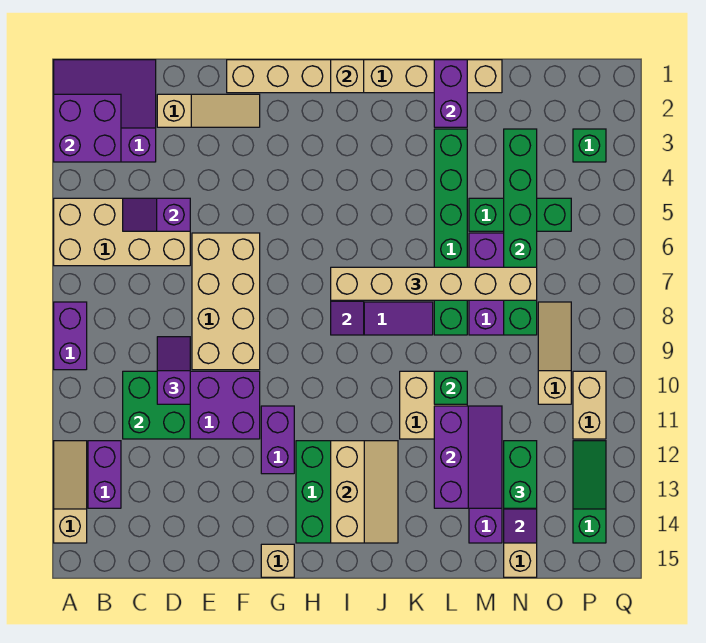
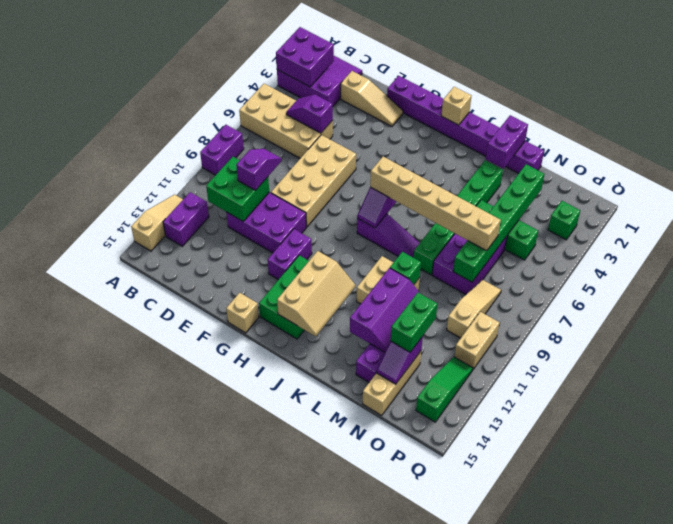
tan brick F1:M1 level 1 -> purple brick F1:M1 level 1

